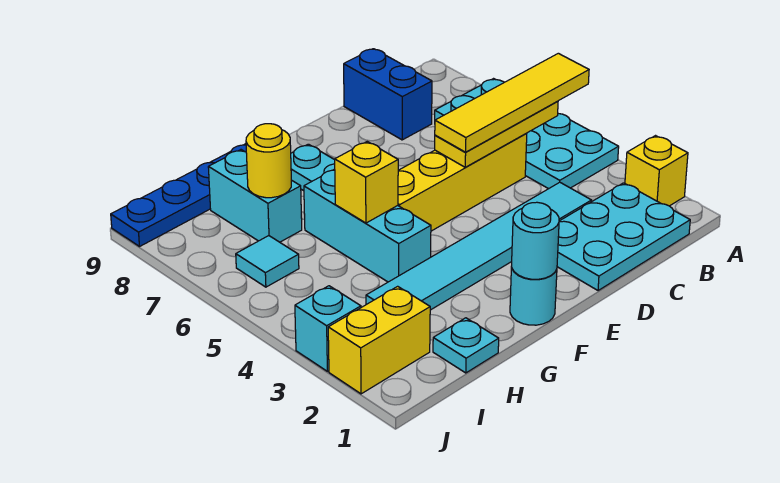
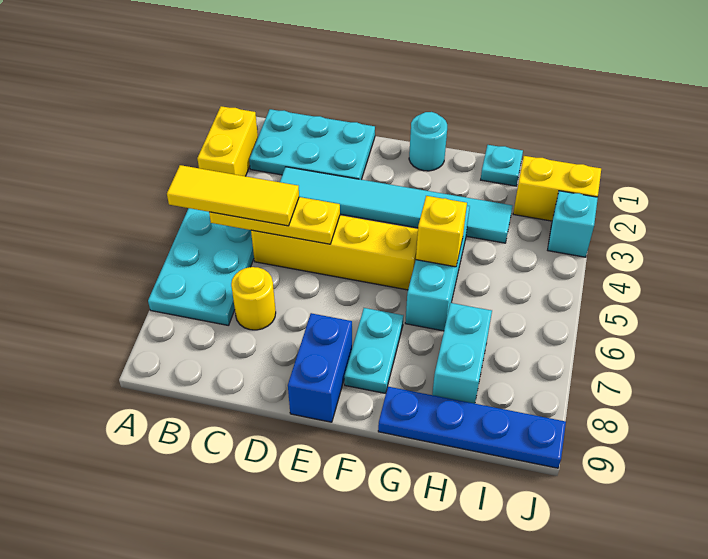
yellow brick A2 level 1 -> yellow brick A2:A3 level 1
yellow tile A5:D5 level 3 -> yellow tile A5:C5 level 3
blue brick C8:C9 level 1 -> blue brick E8:E9 level 1
cyan round brick F1 level 2 -> none
yellow round brick H7 level 2 -> yellow round brick C7 level 1
cyan tile I6 level 1 -> none

